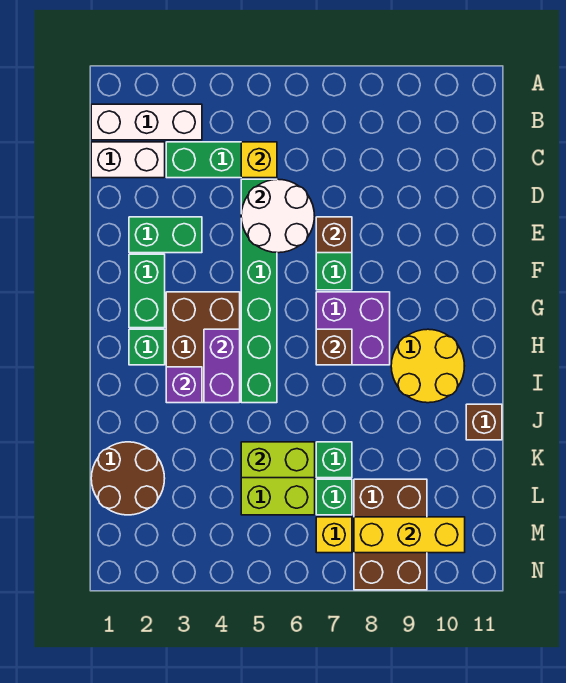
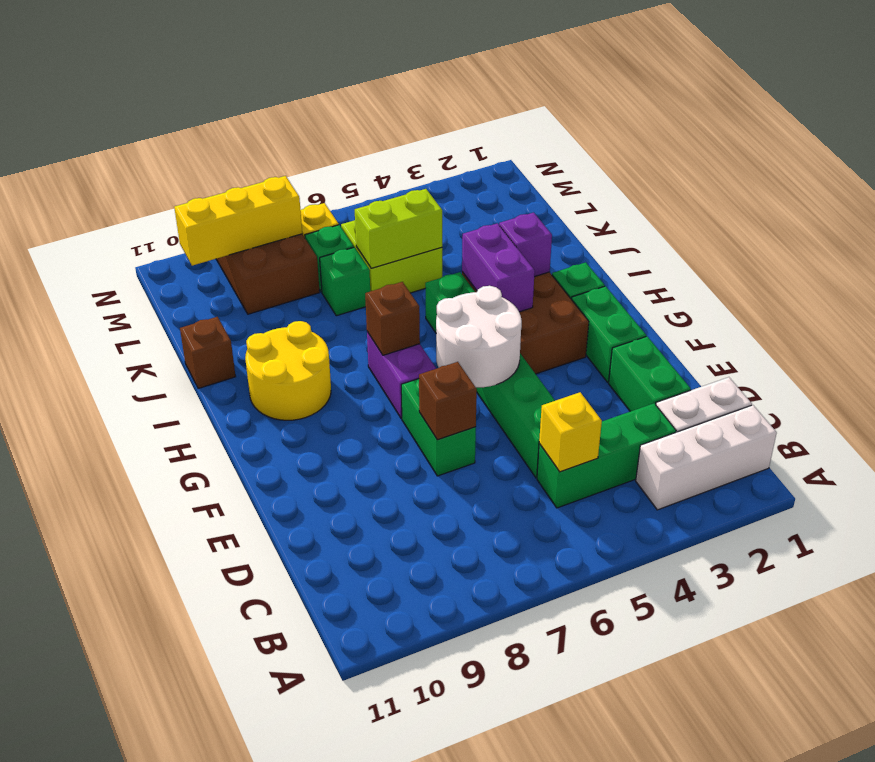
white round brick D5:E6 level 2 -> white round brick F5:G6 level 2
green brick E2:E3 level 1 -> green brick D2:E2 level 1
purple brick G7:H8 level 1 -> purple brick G7:H7 level 1
brown round brick K1:L2 level 1 -> none

